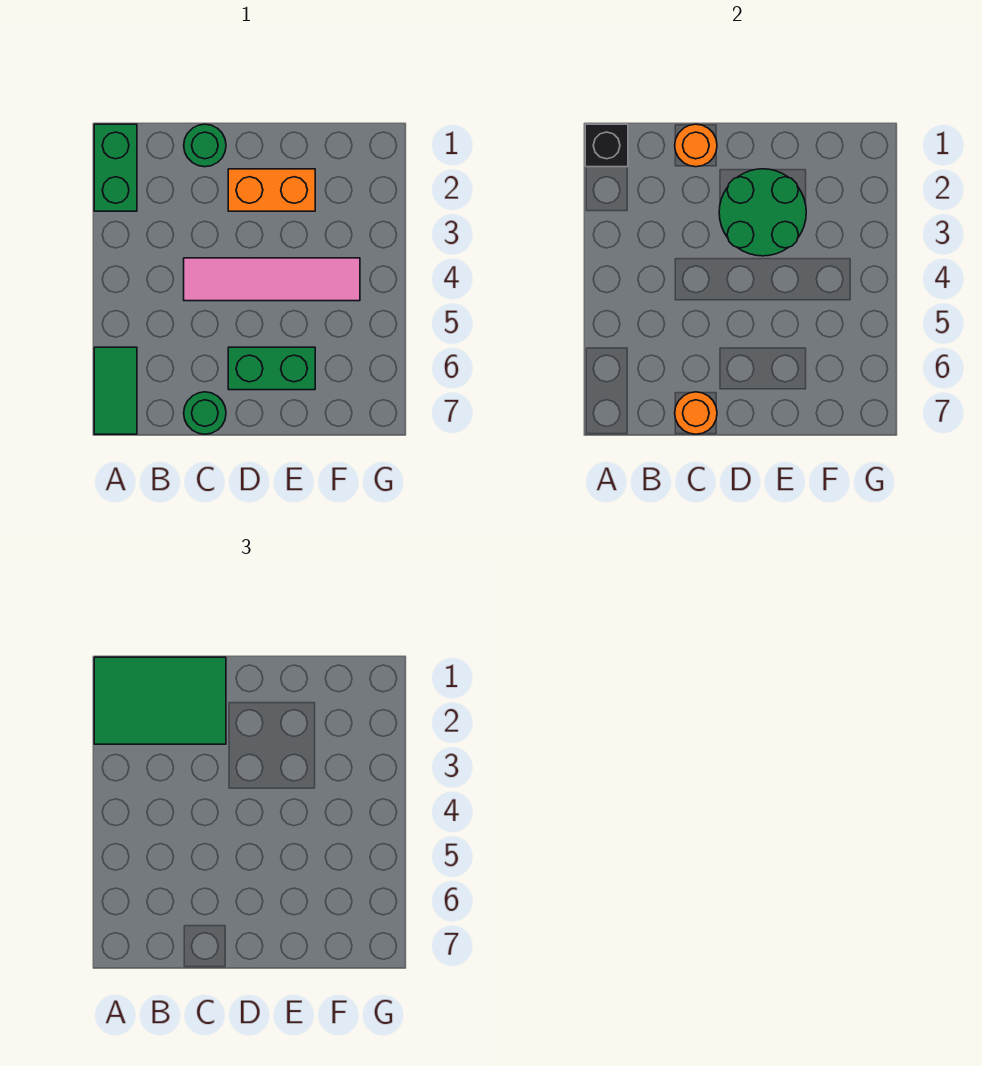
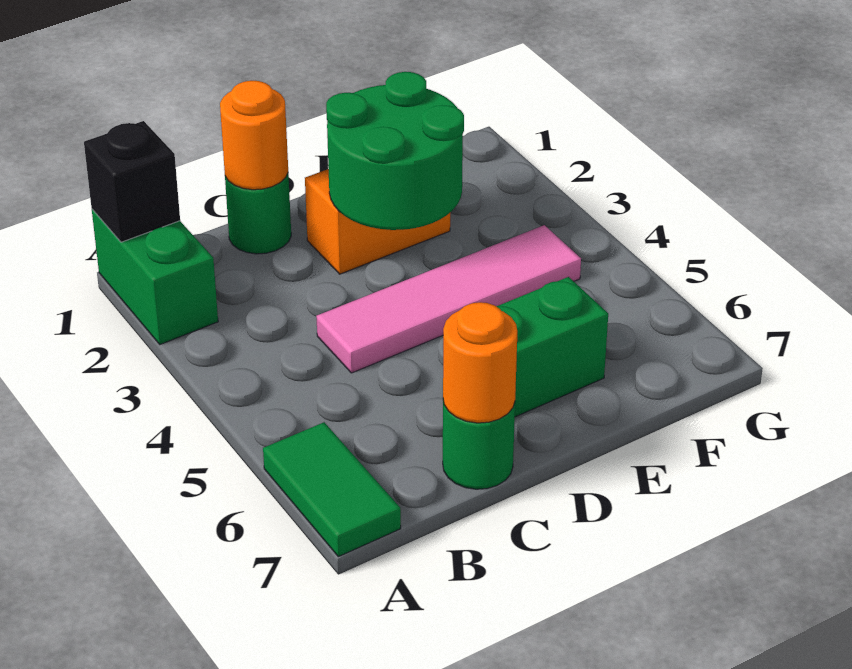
green tile A1:C2 level 3 -> none

